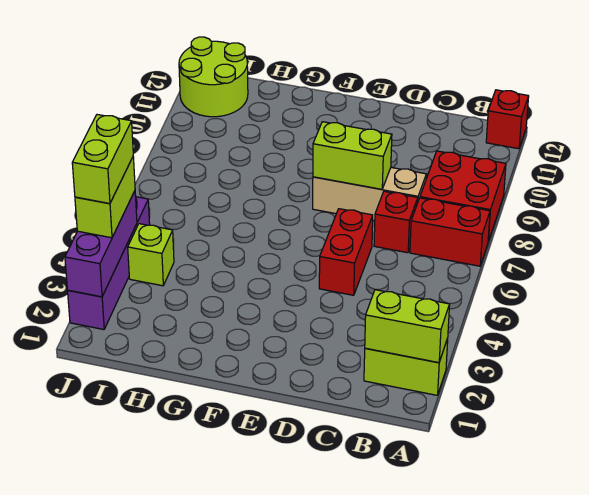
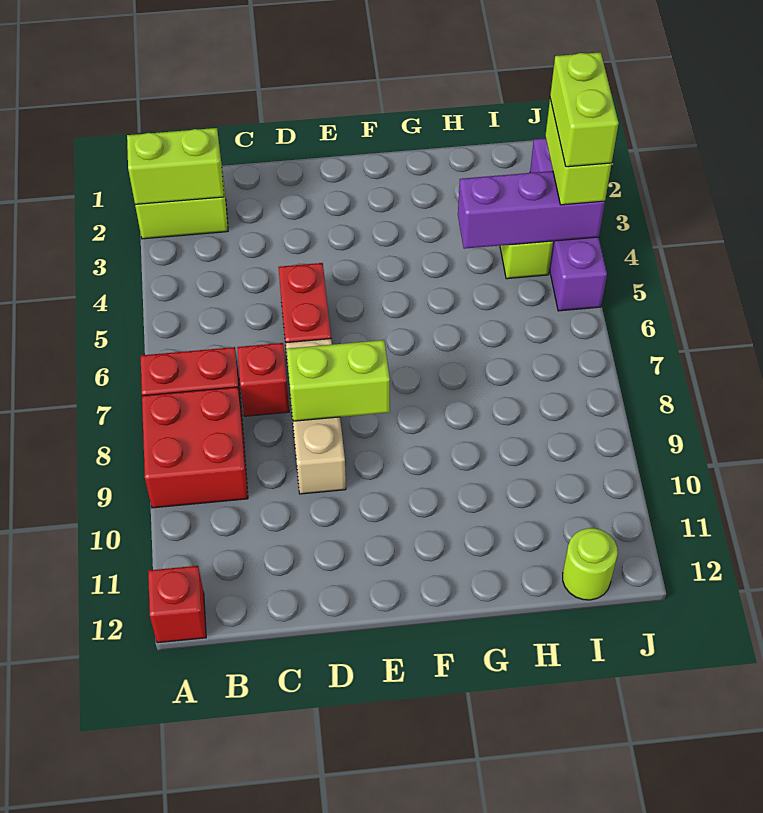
tan brick C8:E8 level 1 -> tan brick D7:D9 level 1
lime round brick I11:J12 level 1 -> lime round brick I12 level 1
purple brick J2:J4 level 2 -> purple brick H4:J4 level 2

